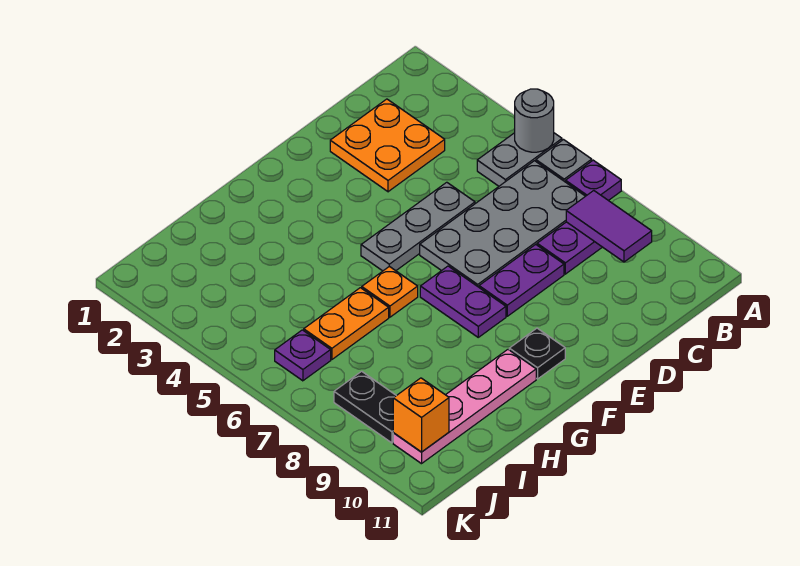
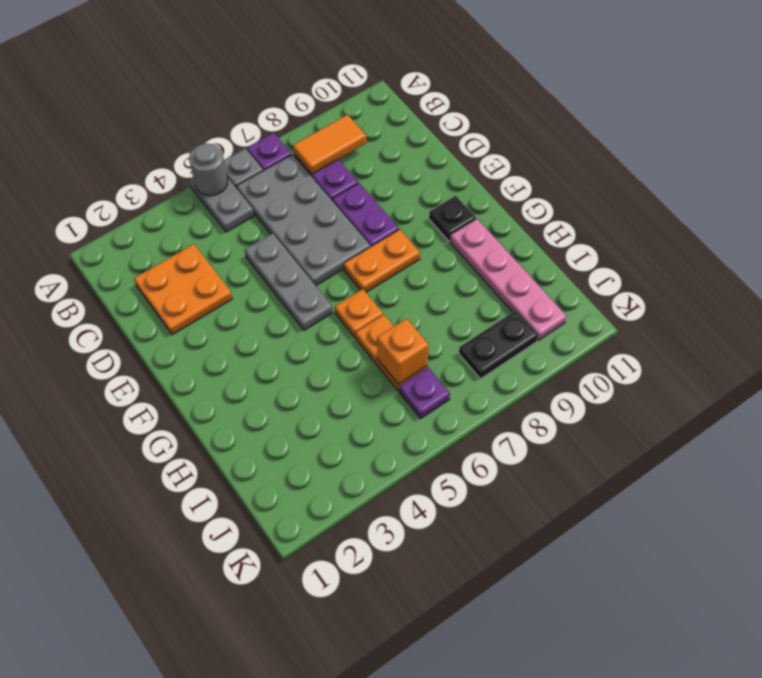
purple tile B8:B9 level 2 -> orange tile B8:B9 level 2
purple plate F7:F8 level 1 -> orange plate F7:F8 level 1
orange brick J10 level 2 -> orange brick I6 level 2

